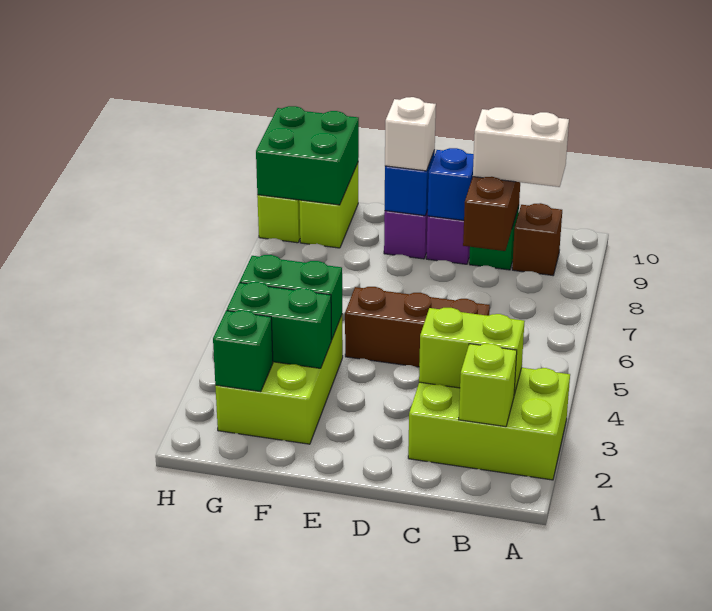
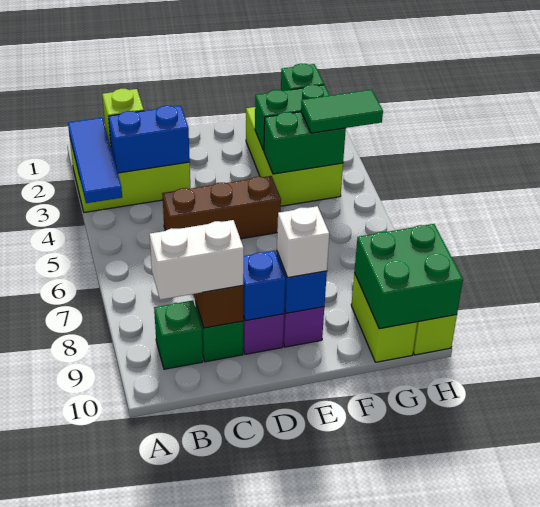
none -> blue tile A2:A4 level 2
lime brick B3:C3 level 2 -> blue brick B3:C3 level 2
brown brick B9 level 1 -> green brick B9 level 1
none -> green tile G4:H4 level 3

